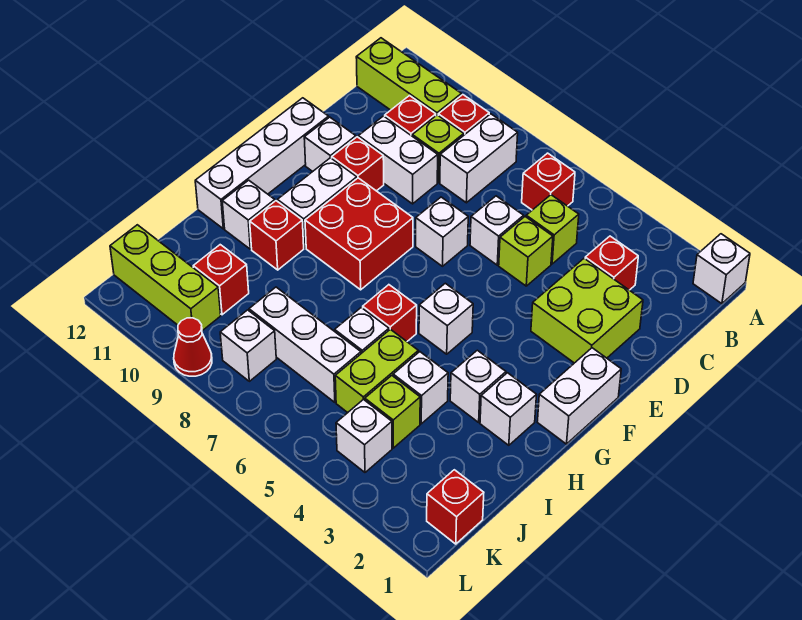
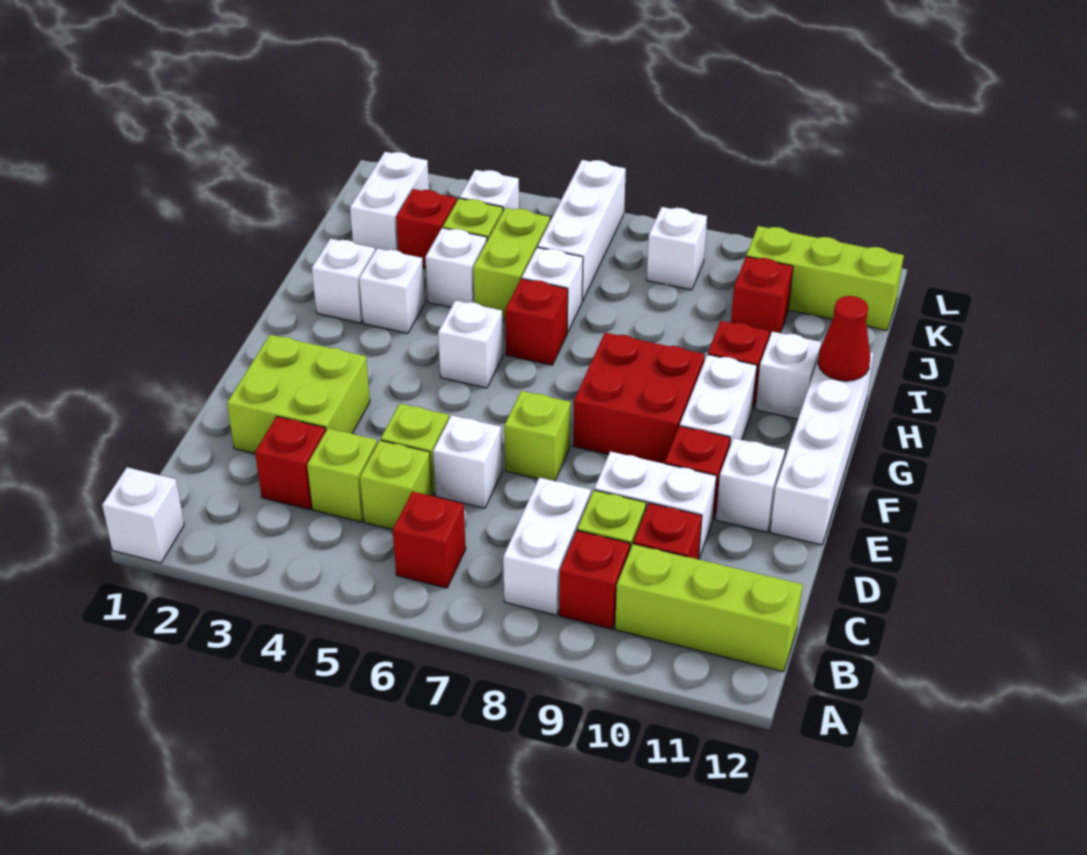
none -> lime brick C4 level 1
white brick E7 level 1 -> lime brick E7 level 1
white brick F1:G1 level 1 -> white brick J2:K2 level 1
white brick J6:J8 level 1 -> white brick J6:L6 level 1
red brick K1 level 1 -> red brick J3 level 1
red cone L9 level 1 -> red cone H12 level 2

